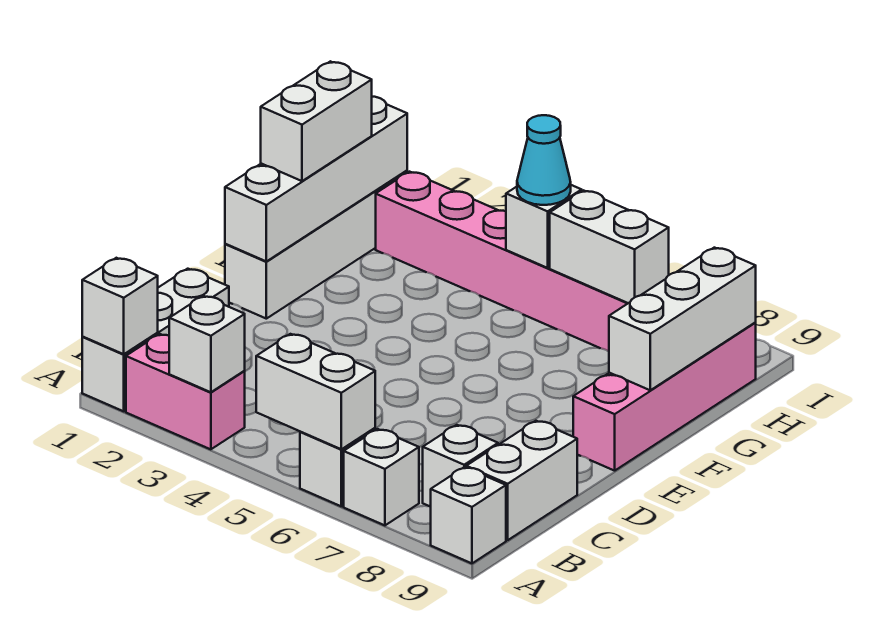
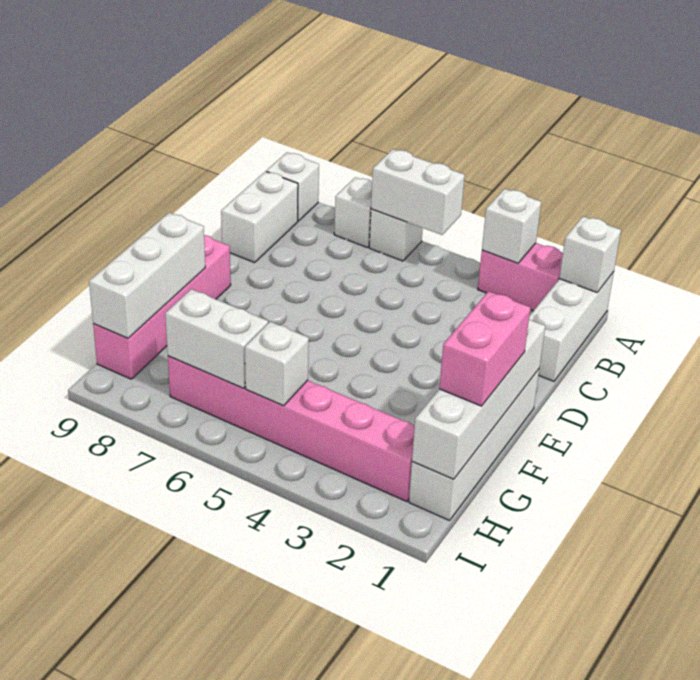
white brick B8 level 1 -> none
white brick F1:G1 level 3 -> pink brick F1:G1 level 3
cyan cone H5 level 3 -> none

